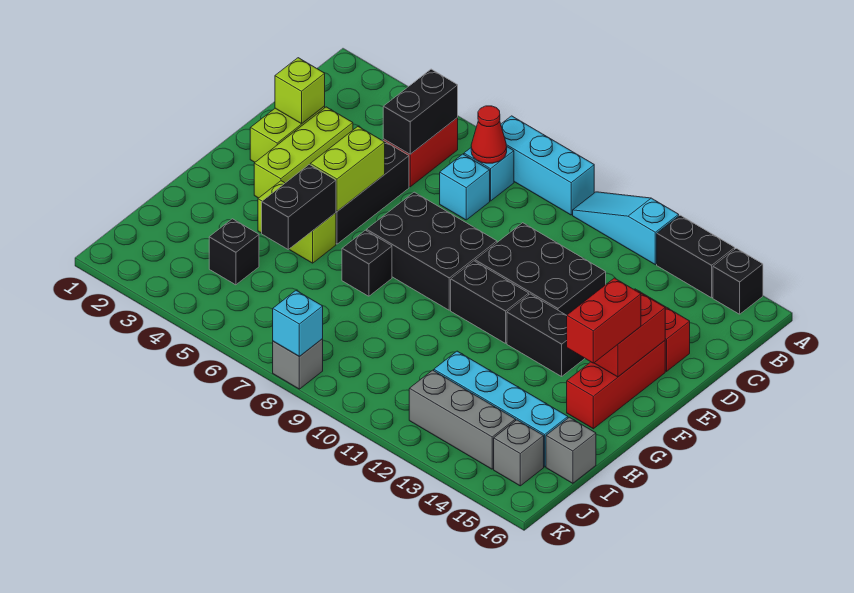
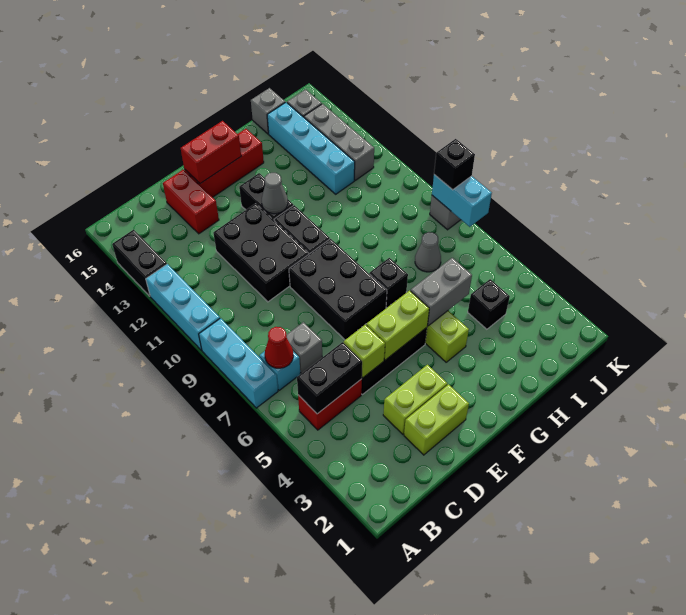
cyan slope A10:A12 level 1 top 12 -> cyan brick A10:A12 level 1
black brick A15 level 1 -> black brick K8 level 3
cyan brick C7 level 1 -> grey brick C7 level 1
lime brick D2 level 2 -> lime brick D5 level 2
lime brick D3:F3 level 1 -> lime brick D3:E3 level 1
none -> grey cone F12 level 2
red brick F15:G15 level 3 -> none
black brick G5:H5 level 2 -> grey brick G5:H5 level 2
none -> grey cone I7 level 1
cyan brick K8 level 2 -> cyan brick K7:K8 level 2

